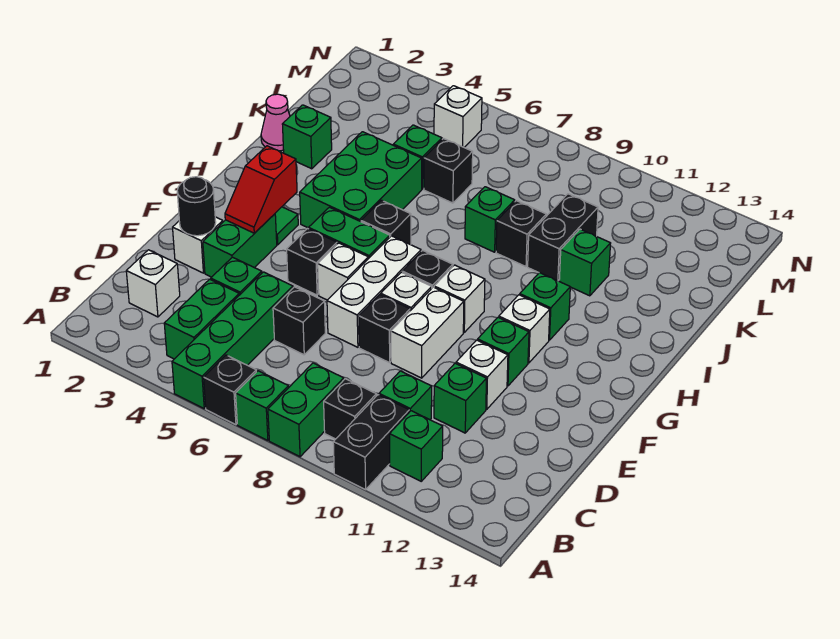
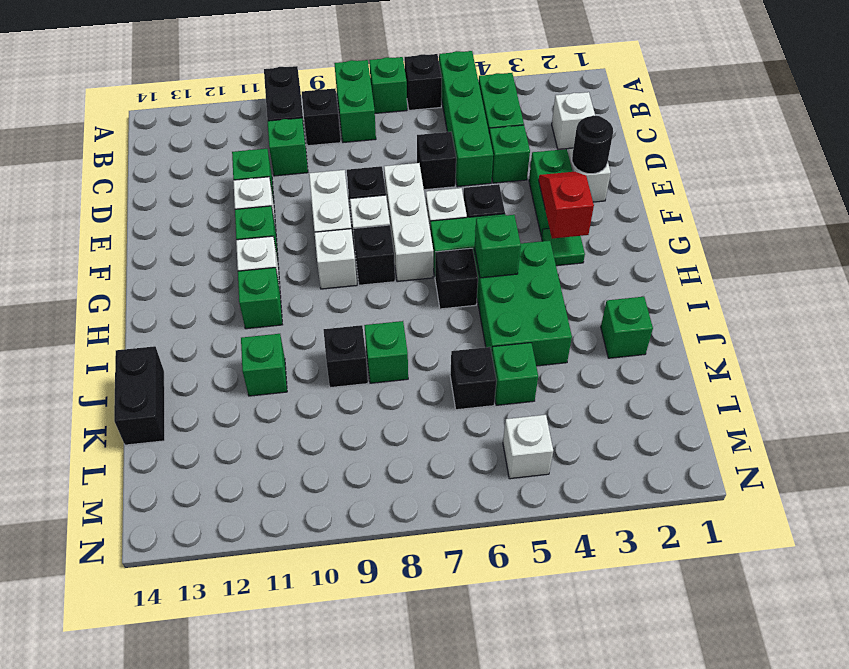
green brick B11 level 1 -> green brick H5 level 2
pink cone J1 level 1 -> none
black brick J10:K10 level 1 -> black brick J14:K14 level 1

